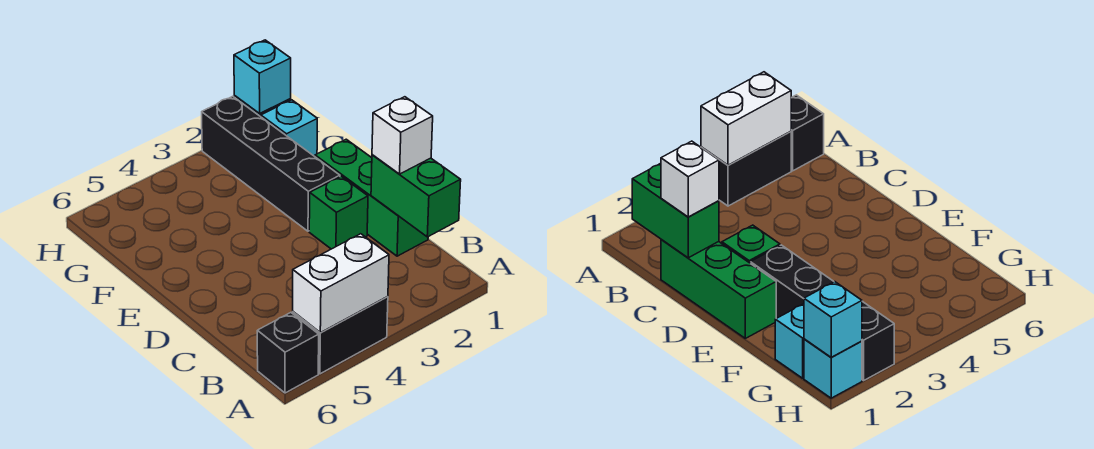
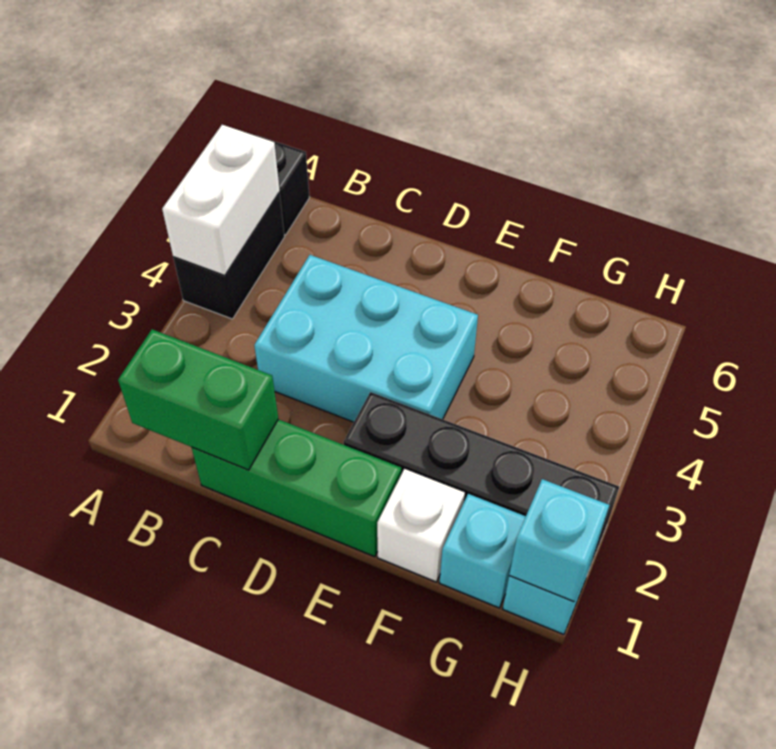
white brick C1 level 3 -> white brick F1 level 1
none -> cyan brick C3:E4 level 1
green brick D2 level 1 -> none

